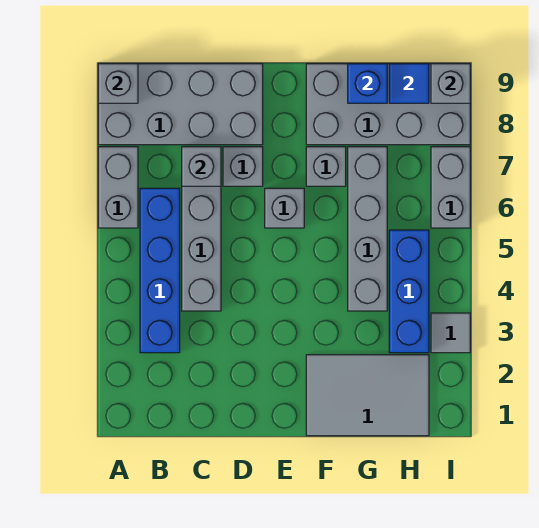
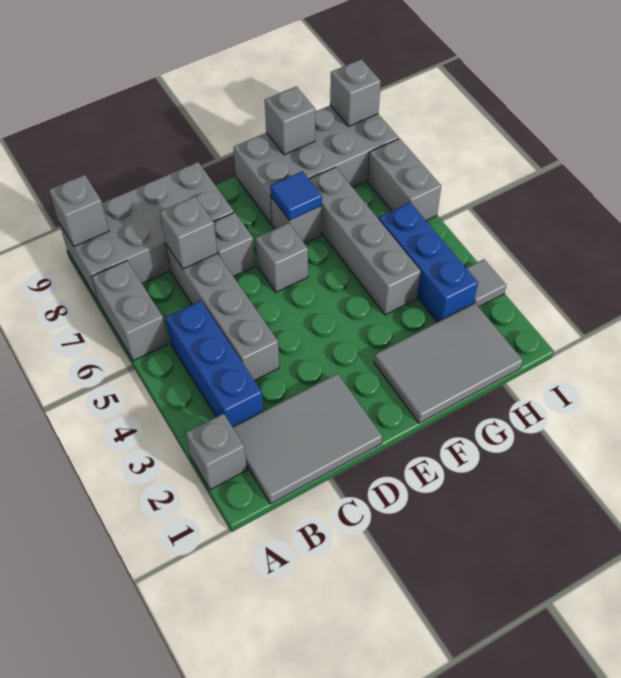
none -> grey brick A2 level 1
none -> grey tile B1:D2 level 1
blue brick B3:B6 level 1 -> blue brick B3:B5 level 1
blue brick G9 level 2 -> grey brick G9 level 2
blue tile H9 level 2 -> blue tile F7 level 2

